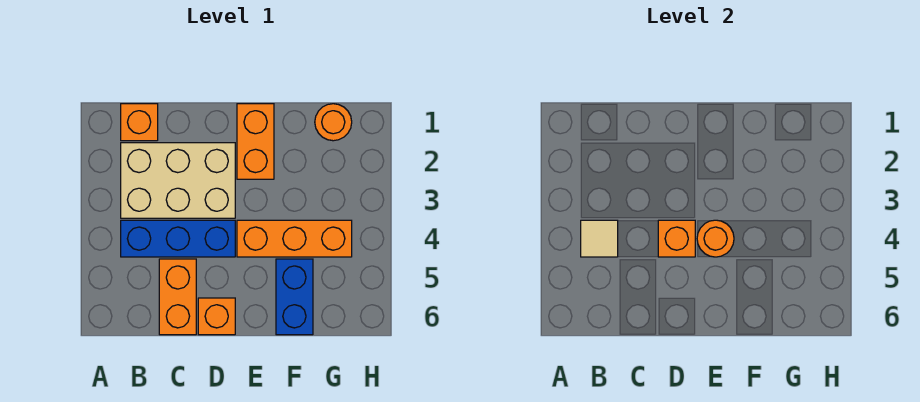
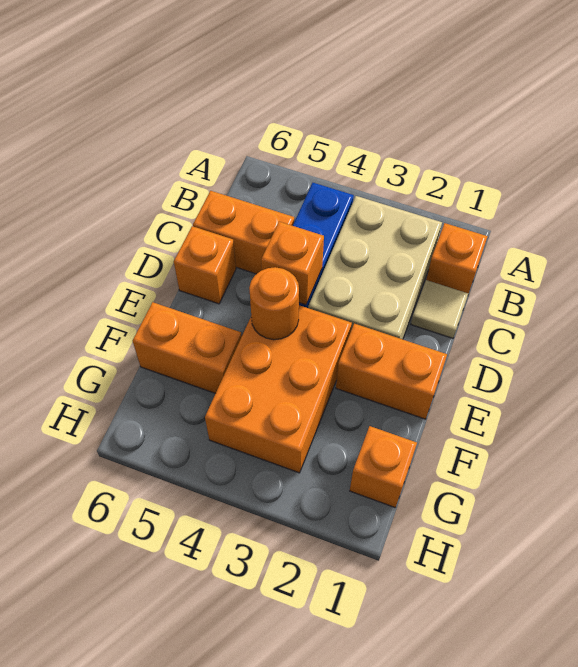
tan tile B4 level 2 -> tan tile C1 level 1
orange brick E4:G4 level 1 -> orange brick E3:G4 level 1
blue brick F5:F6 level 1 -> orange brick F5:F6 level 1
orange round brick G1 level 1 -> orange brick G1 level 1

